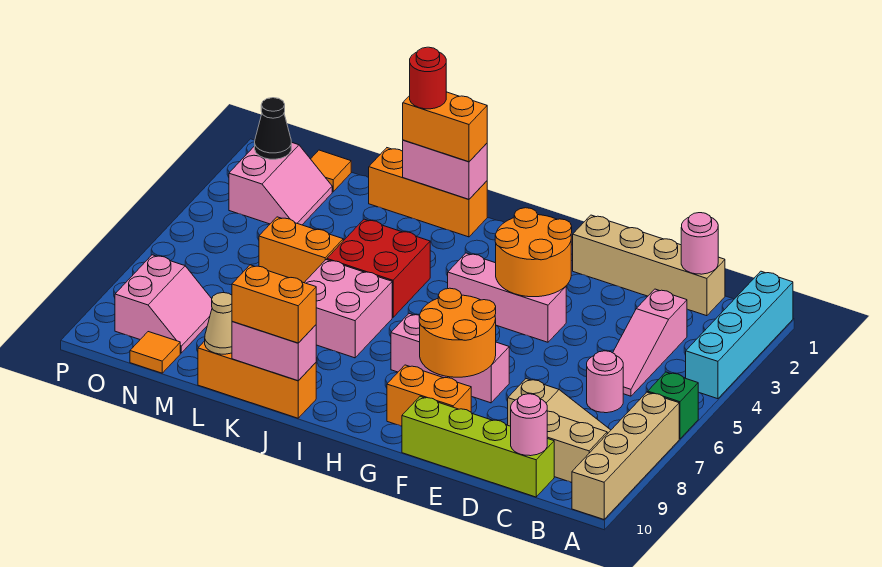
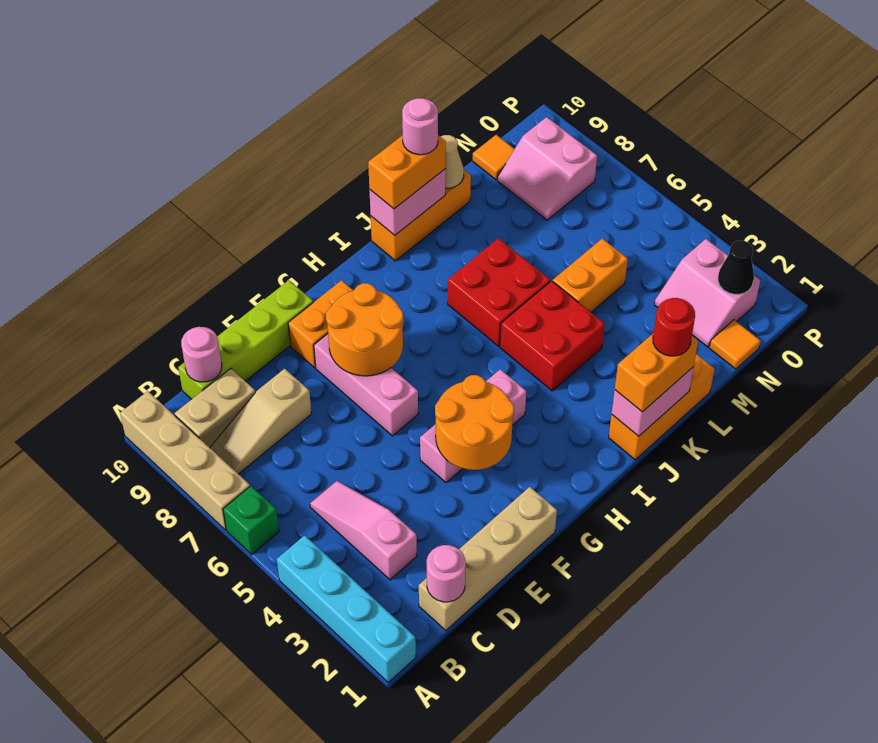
pink round brick C6 level 1 -> pink round brick K10 level 4
pink brick F7:H7 level 1 -> pink brick F6:F8 level 1
pink brick J6:K7 level 1 -> red brick J6:K7 level 1

